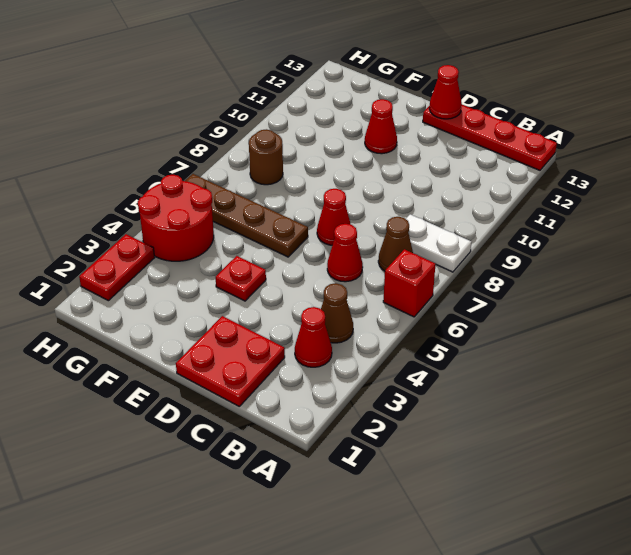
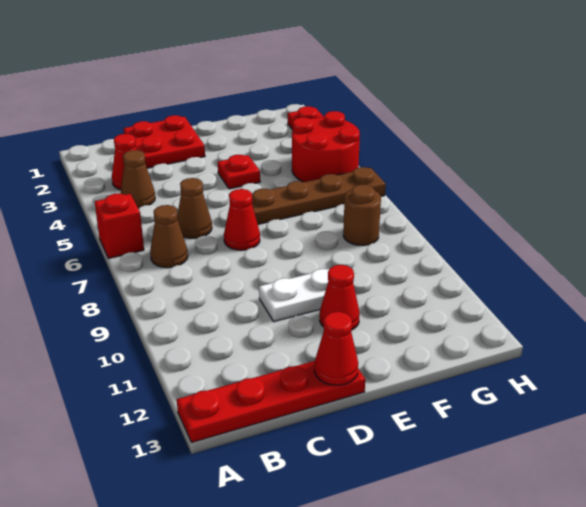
white plate A8:B8 level 1 -> white plate D10:E10 level 1
red cone C6 level 1 -> brown cone C6 level 1

